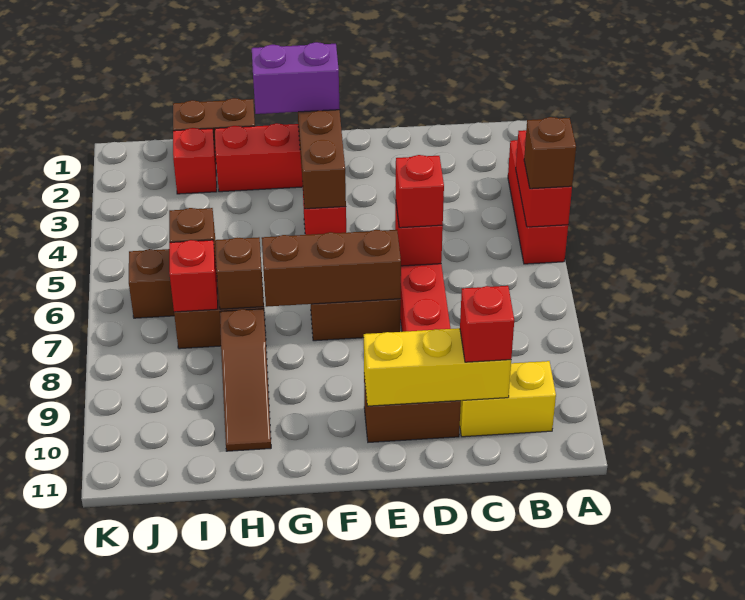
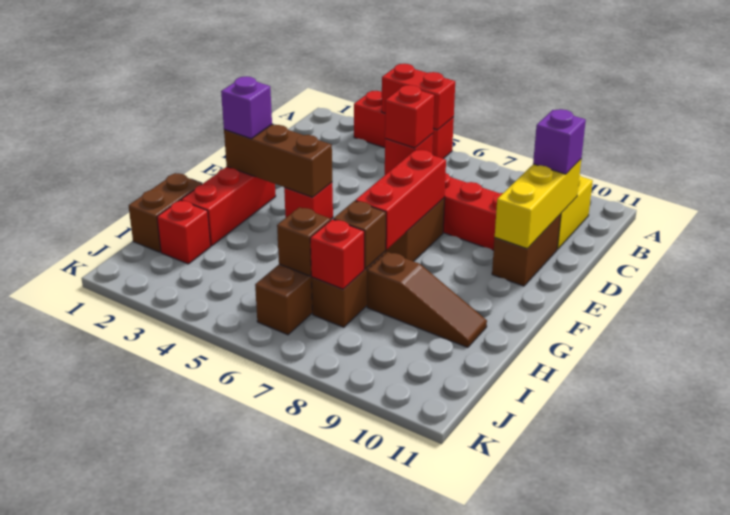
brown brick A5 level 3 -> none
red brick C10 level 3 -> purple brick C10 level 3
brown brick E7:G7 level 2 -> red brick E7:G7 level 2
purple brick F2:G2 level 3 -> purple brick F2 level 3

